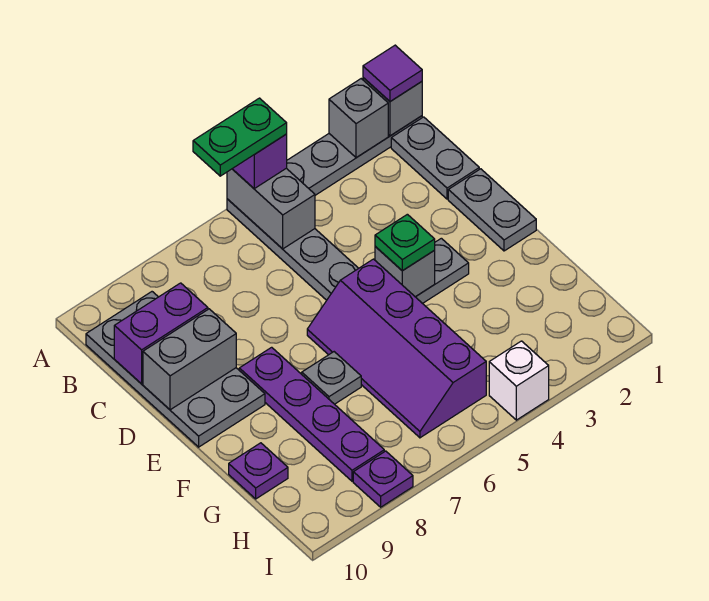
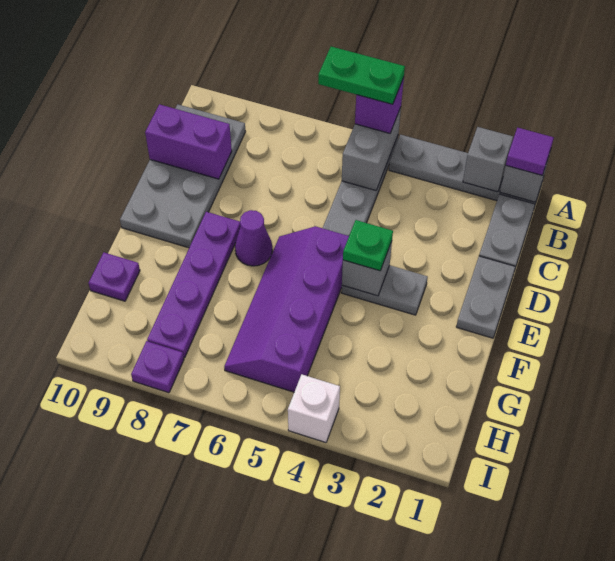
grey brick D9:D10 level 2 -> none
none -> purple cone E7 level 1
grey plate F7 level 1 -> none

